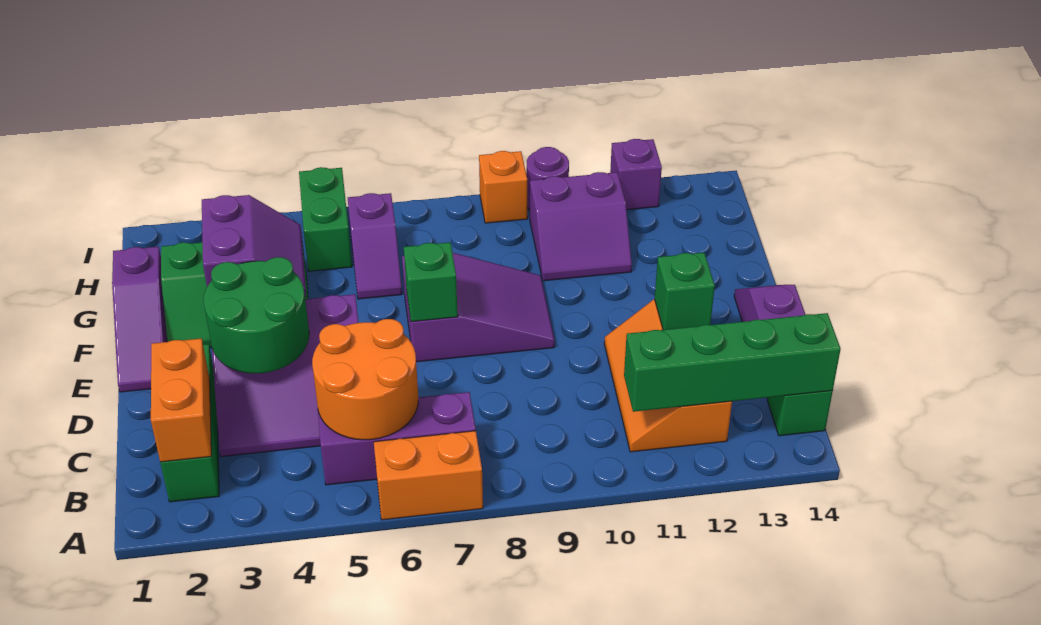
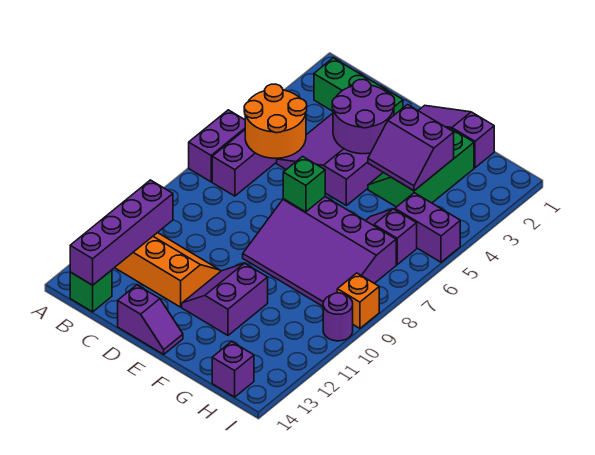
orange brick A6:A7 level 1 -> purple brick A6:A7 level 1
orange brick B2:C2 level 2 -> none
green brick B11:B14 level 2 -> purple brick B11:B14 level 2
green round brick D3:E4 level 2 -> purple round brick D3:E4 level 2
green brick D12 level 2 -> none
purple slope E7:F9 level 1 top 7 -> purple slope E7:H9 level 1 top 7
purple slope G10:H11 level 1 top H -> purple slope E11:F12 level 1 top F
green brick H5:I5 level 1 -> purple brick H5:I5 level 1
purple brick I12 level 1 -> purple brick H14 level 1

